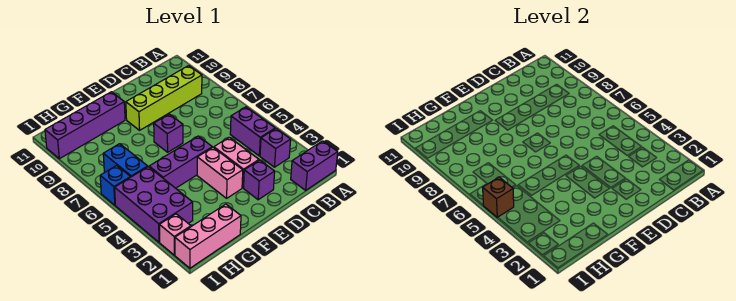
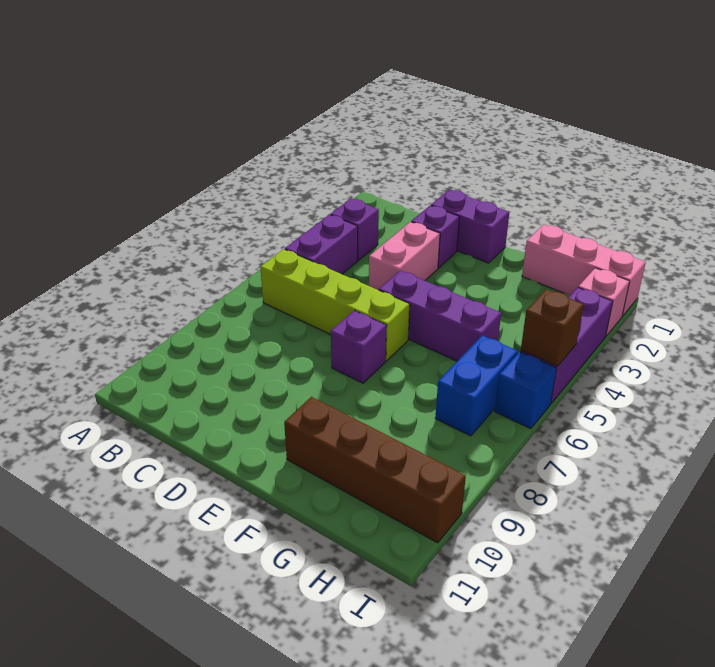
purple brick A1:B1 level 1 -> purple brick D1:E1 level 1
lime brick B9:E9 level 1 -> lime brick B6:E6 level 1
pink brick E3:E4 level 1 -> none
purple brick F10:I10 level 1 -> brown brick F10:I10 level 1
purple brick H3:I5 level 1 -> purple brick I3:I5 level 1

